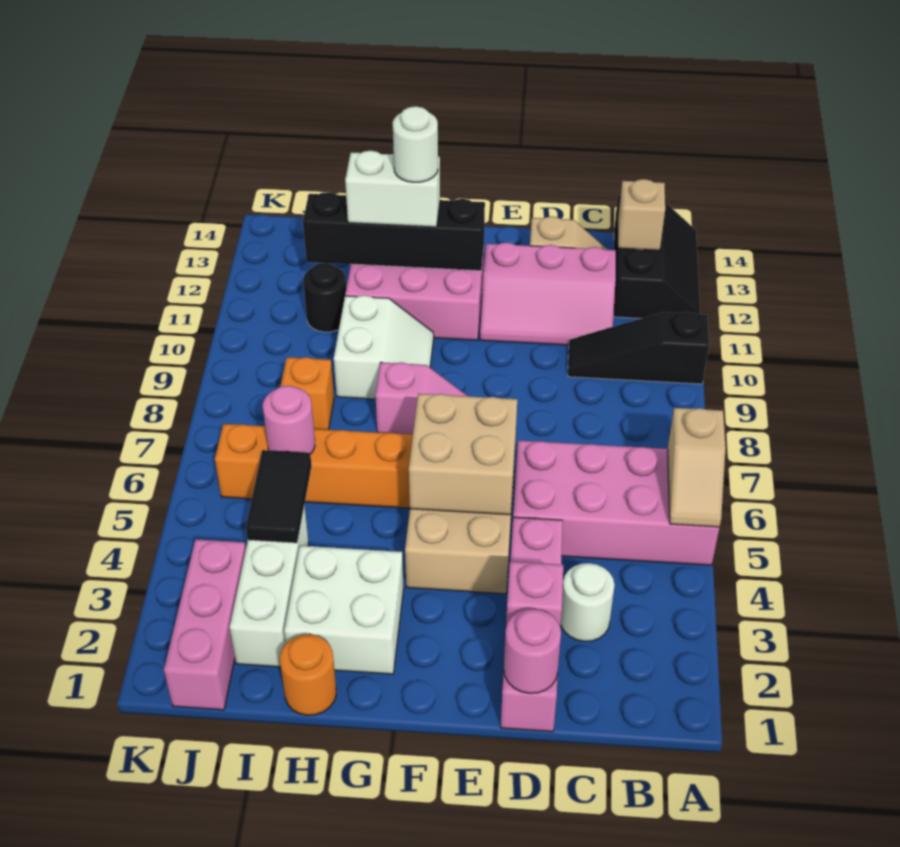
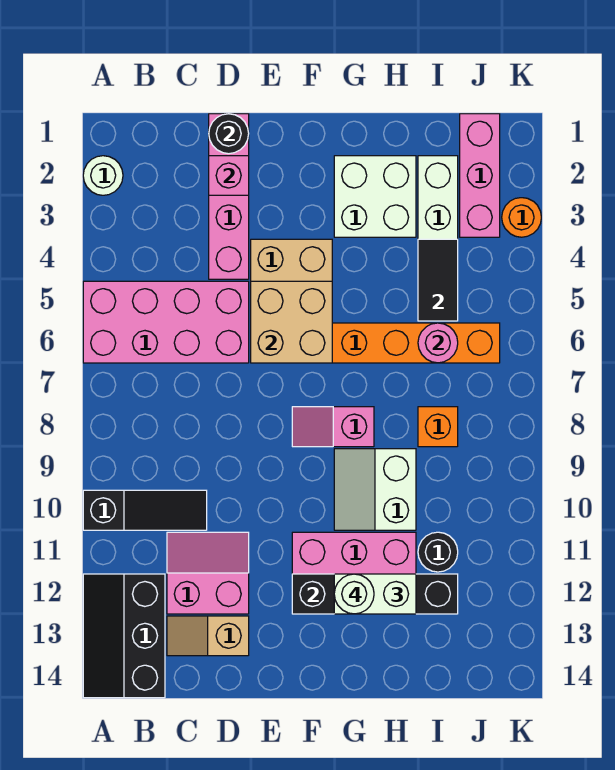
tan slope A5:A6 level 2 top 6 -> none
tan brick B13 level 2 -> none
white round brick C3 level 1 -> white round brick A2 level 1
pink slope C11:E12 level 1 top 12 -> pink slope C11:D12 level 1 top 12
pink round brick D1 level 2 -> black round brick D1 level 2
orange round brick H1 level 1 -> orange round brick K3 level 1

